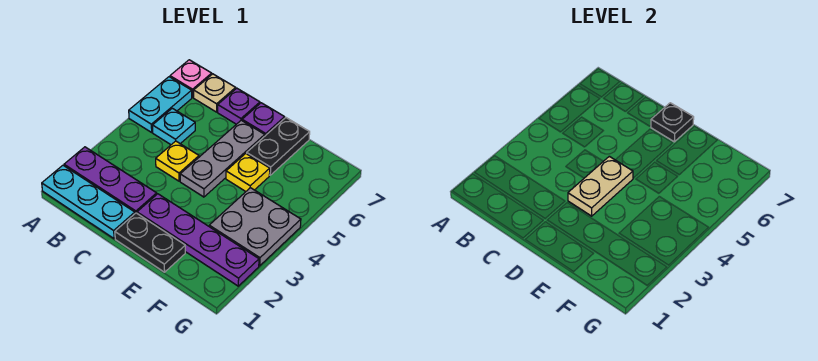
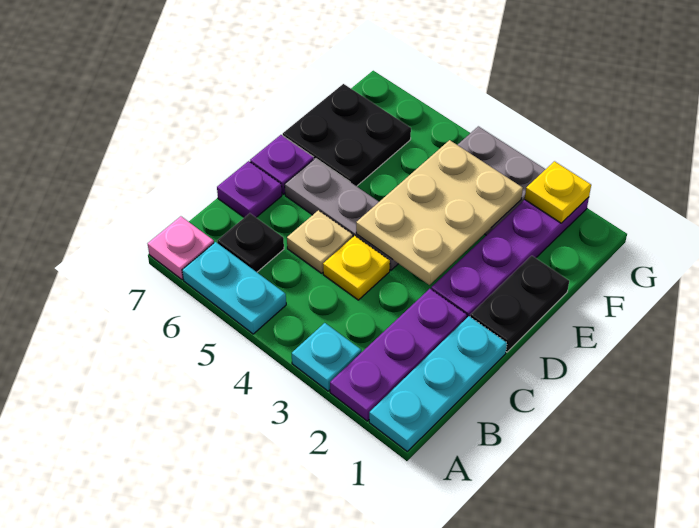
cyan plate B5 level 1 -> cyan plate A3 level 1
tan plate B7 level 1 -> tan plate C5 level 1
tan plate D3:D4 level 2 -> tan plate D3:F4 level 2
black plate D7 level 2 -> black plate B6 level 1
yellow plate E5 level 1 -> yellow plate G2 level 2
black plate E6:E7 level 1 -> black plate E6:F7 level 1

